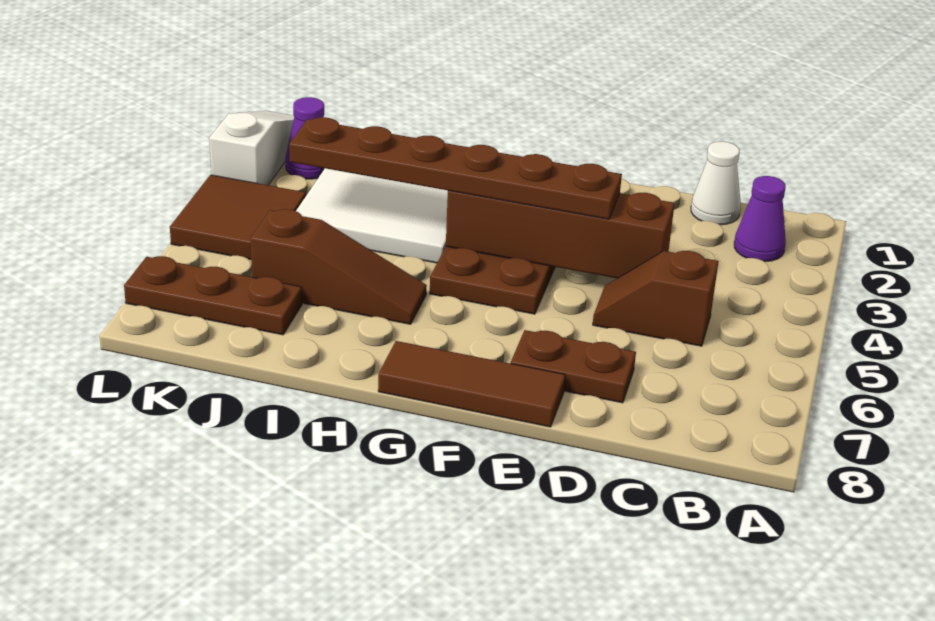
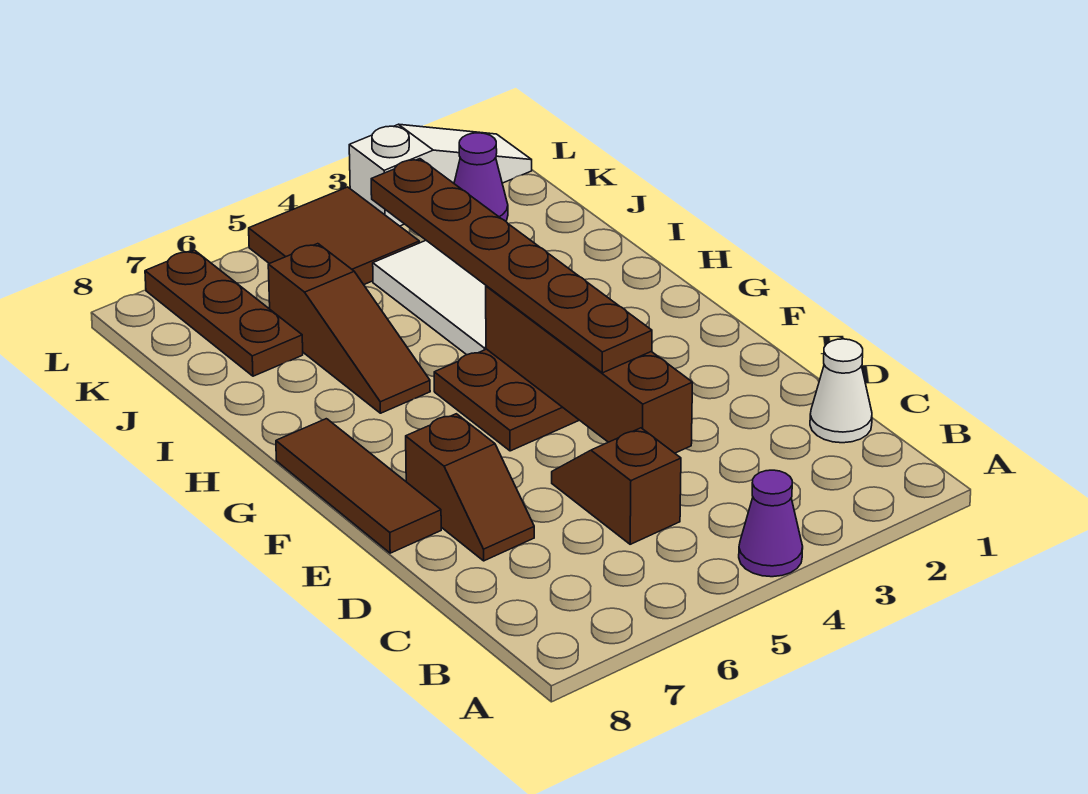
purple cone B2 level 1 -> purple cone A4 level 1
brown plate D7:E7 level 1 -> brown slope D7:E7 level 1 top E

